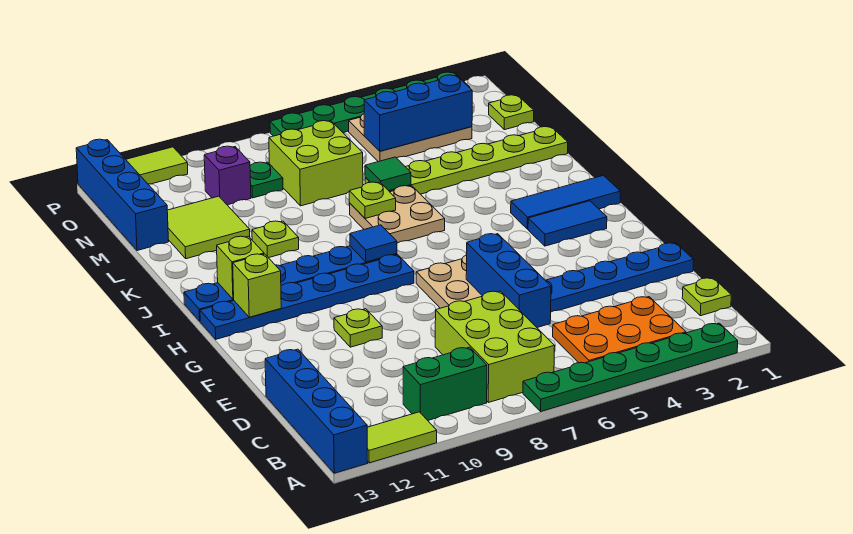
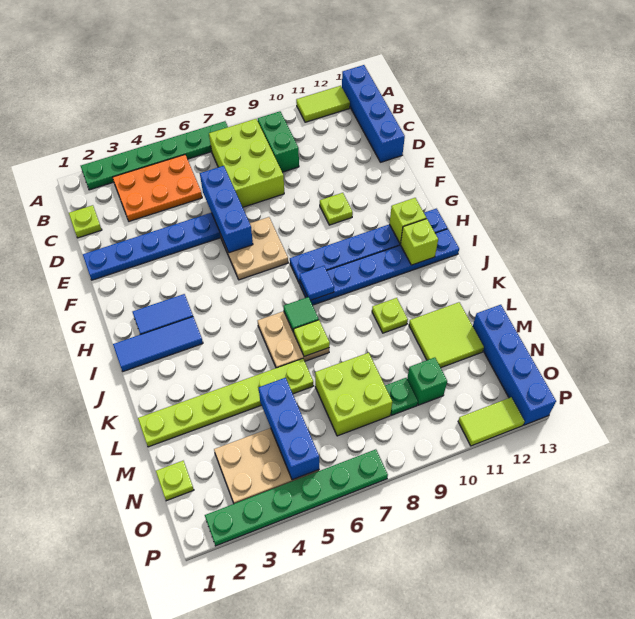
green brick B9:B10 level 1 -> green brick B9:C9 level 1
green tile L6 level 2 -> green tile J7 level 2
blue brick N3:N5 level 2 -> blue brick M5:O5 level 2
purple brick N10 level 1 -> green brick N10 level 1

